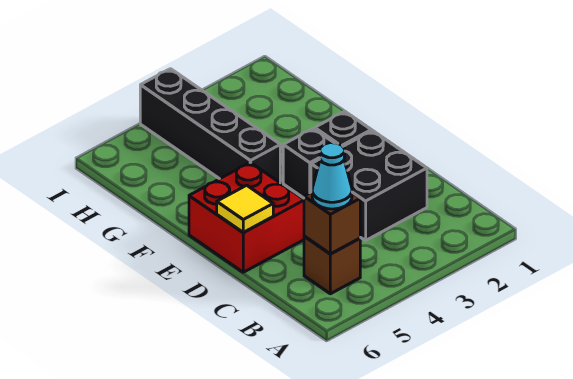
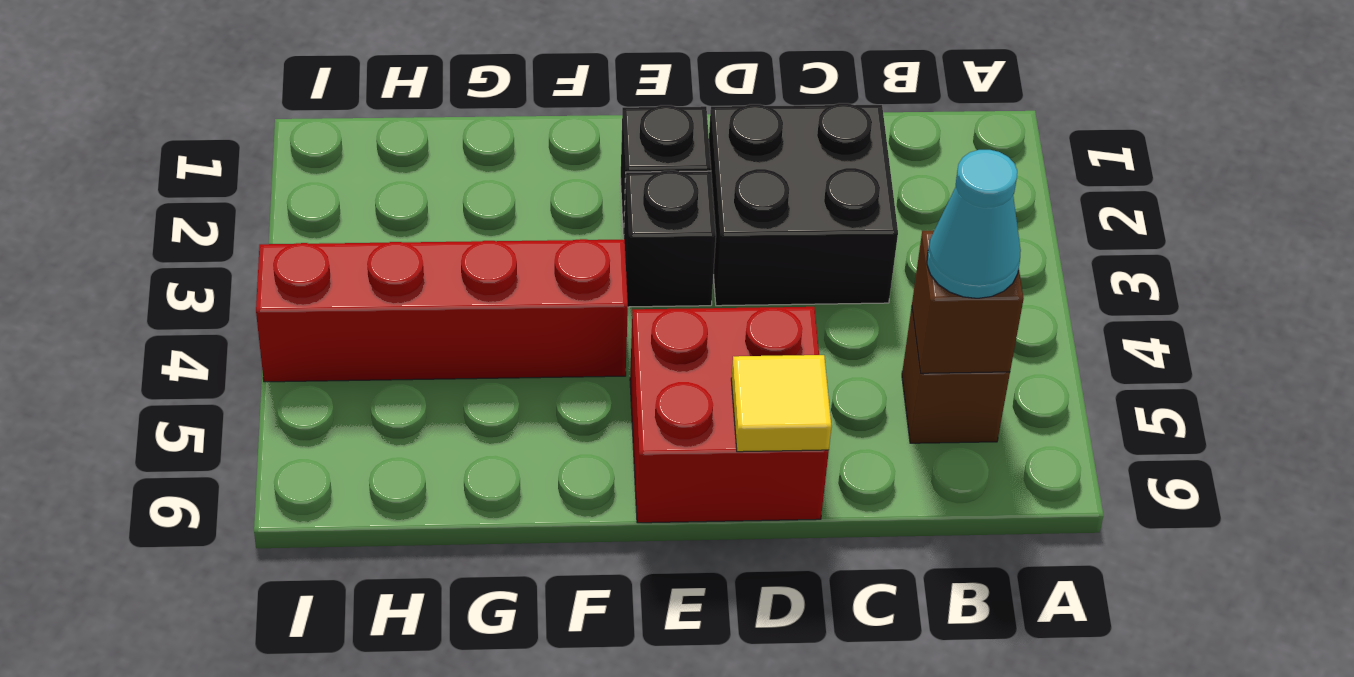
black brick F4:I4 level 1 -> red brick F4:I4 level 1

